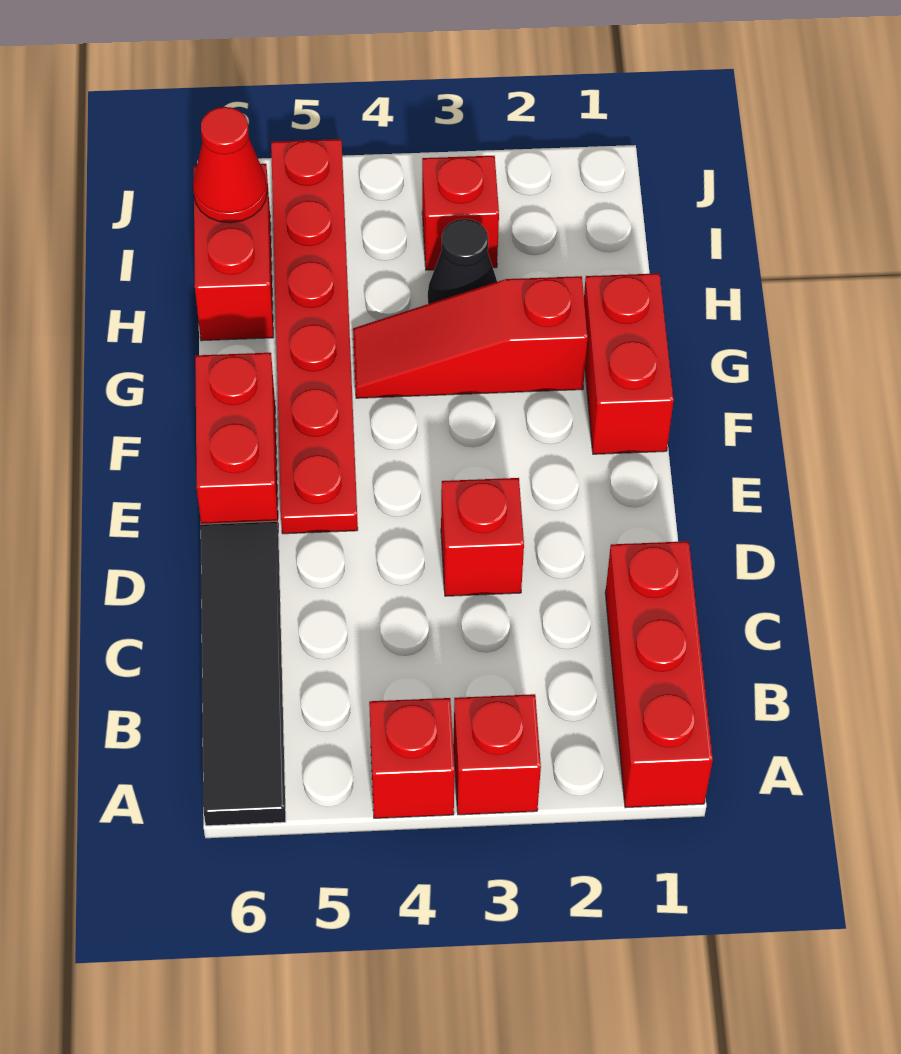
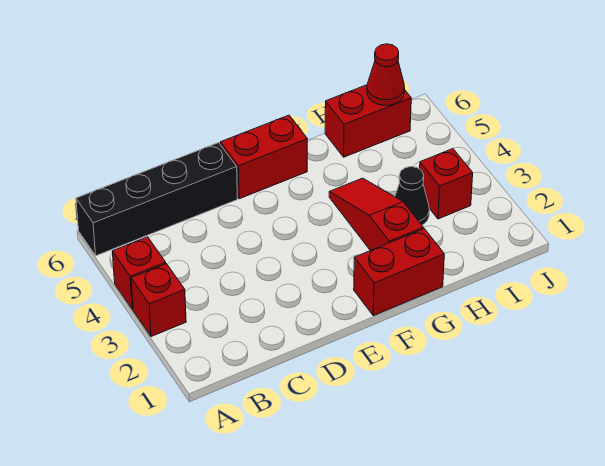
red brick A1:C1 level 1 -> none
black tile A6:D6 level 1 -> black brick A6:D6 level 1
red brick D3 level 1 -> none
red plate E5:J5 level 1 -> none

